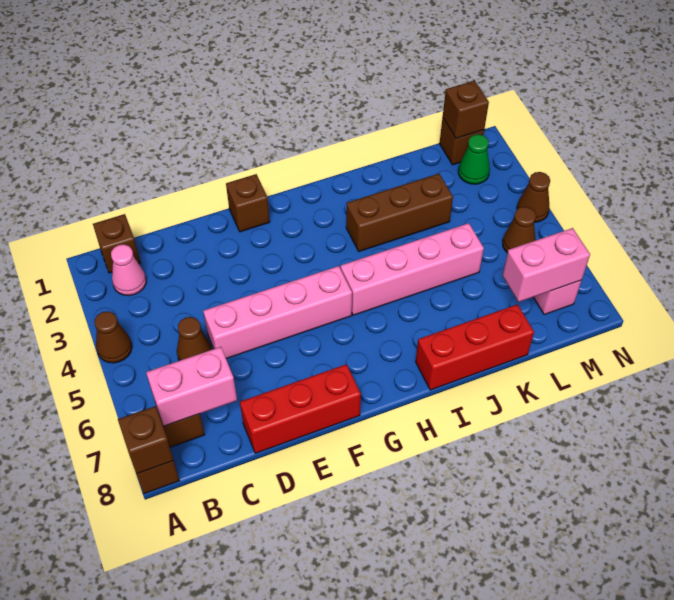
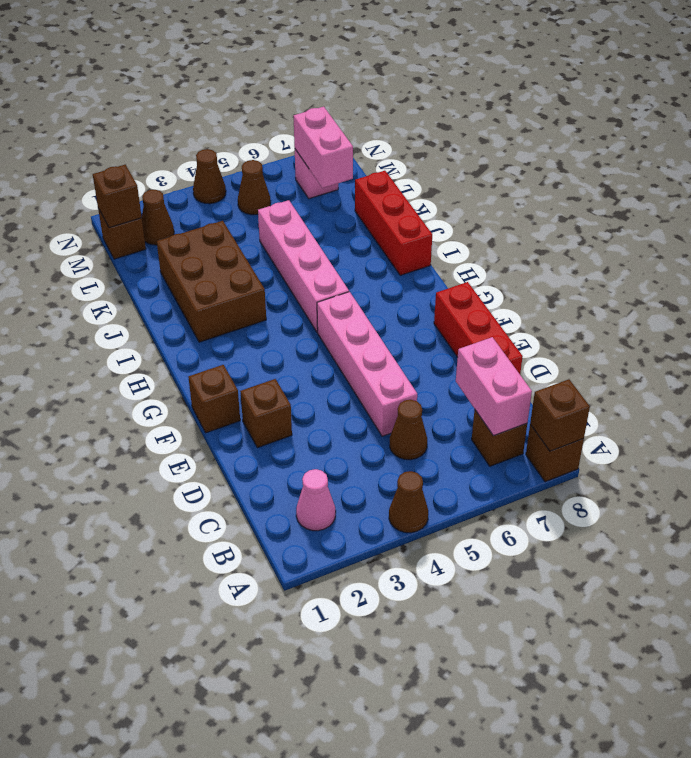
brown brick B1 level 1 -> brown brick E2 level 1
brown brick I3:K3 level 1 -> brown brick I2:K3 level 1
green cone M2 level 1 -> brown cone M2 level 1

